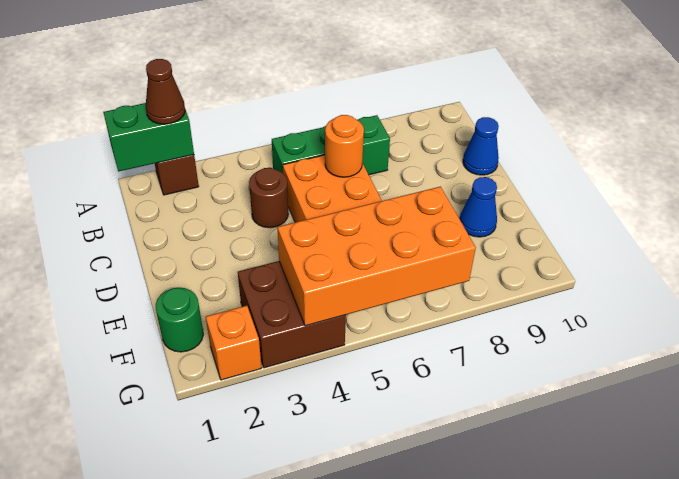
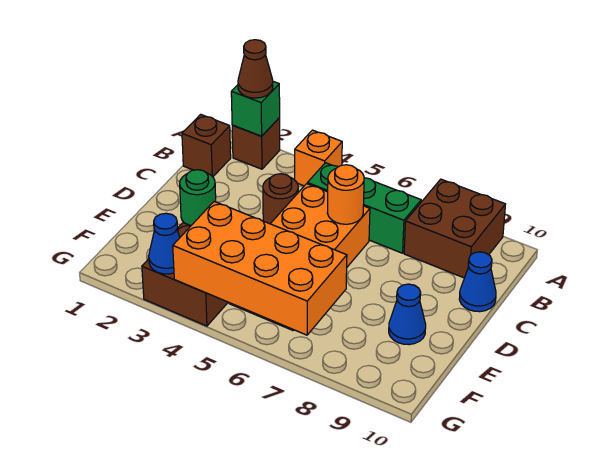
green brick A1:A2 level 2 -> green brick A2 level 2
none -> brown brick A8:B9 level 1
none -> brown brick B1 level 1
green round brick F1 level 1 -> green round brick D2 level 1
orange brick G2 level 1 -> orange brick A4 level 1
none -> blue cone G3 level 2

